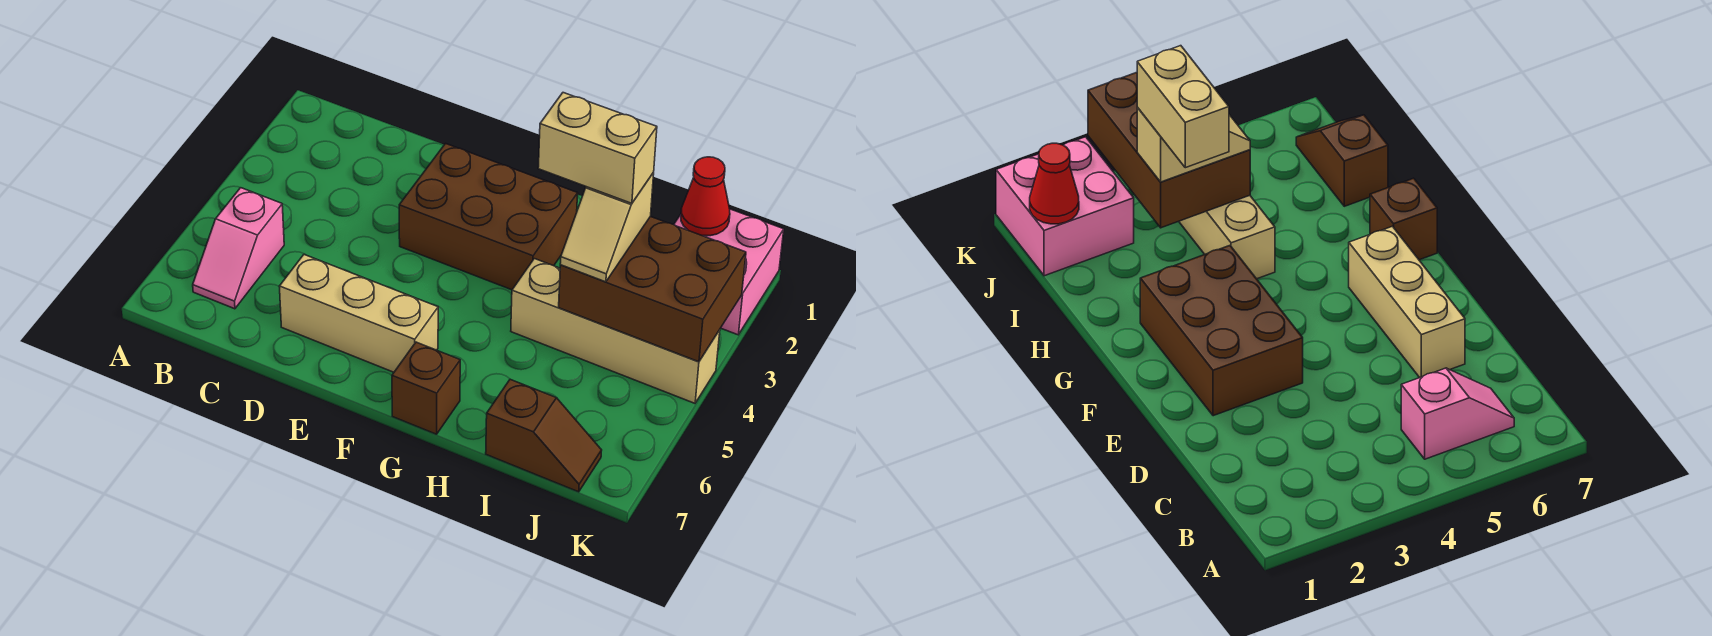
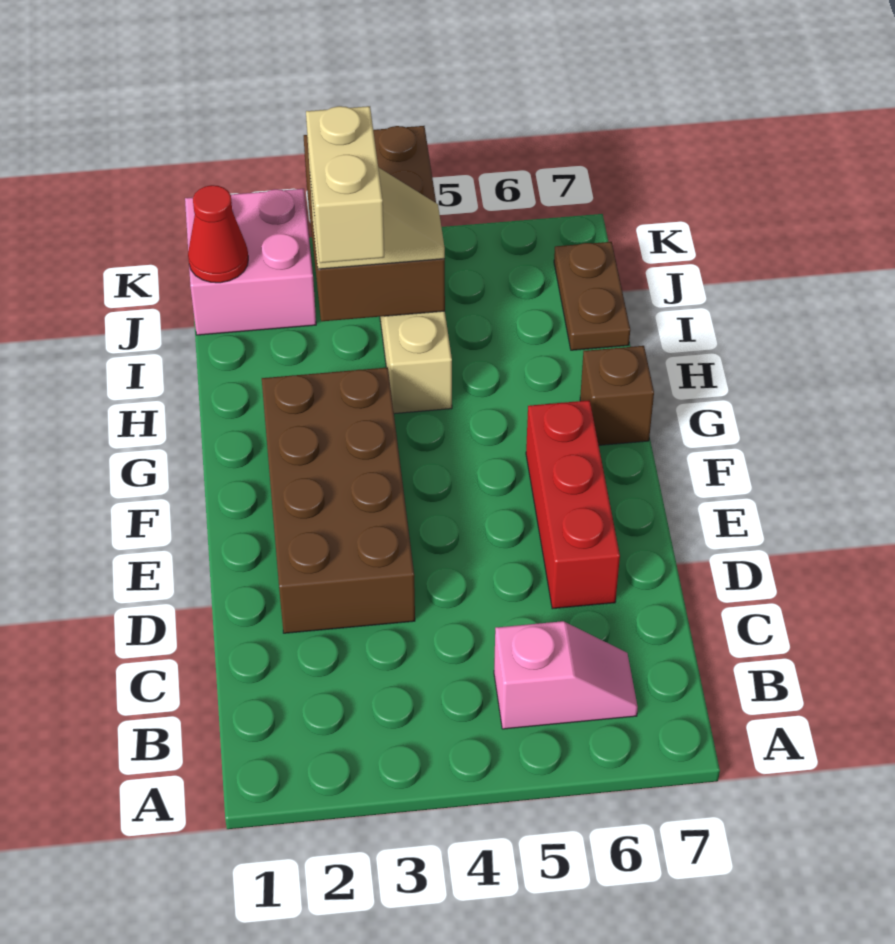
tan brick D6:F6 level 1 -> red brick D6:F6 level 1
brown brick E2:G3 level 1 -> brown brick D2:G3 level 1
brown slope I7:J7 level 1 top I -> brown plate I7:J7 level 1

